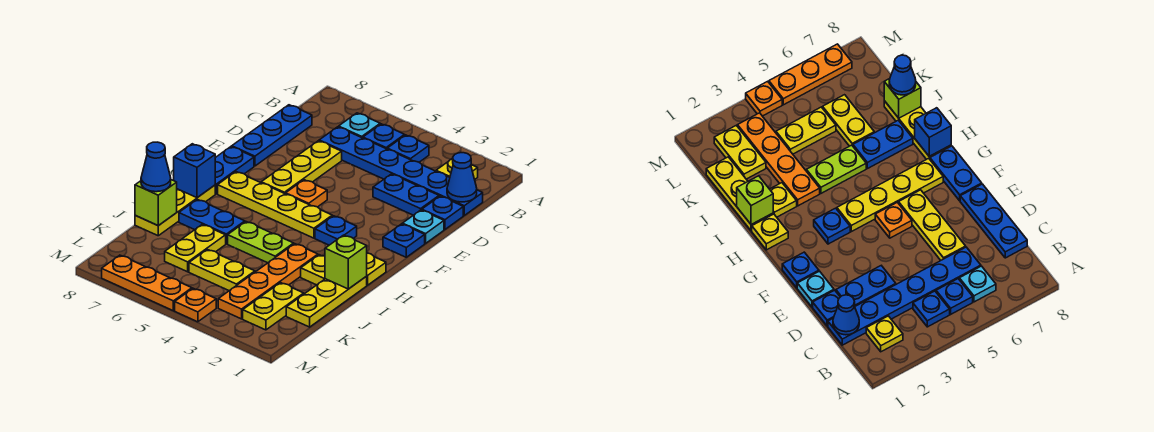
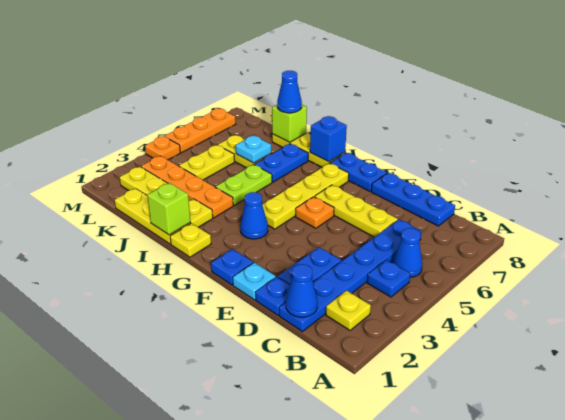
blue plate B5 level 1 -> blue cone B5 level 1
cyan plate B6 level 1 -> cyan plate J6 level 2
blue plate G3 level 1 -> blue cone G3 level 1

